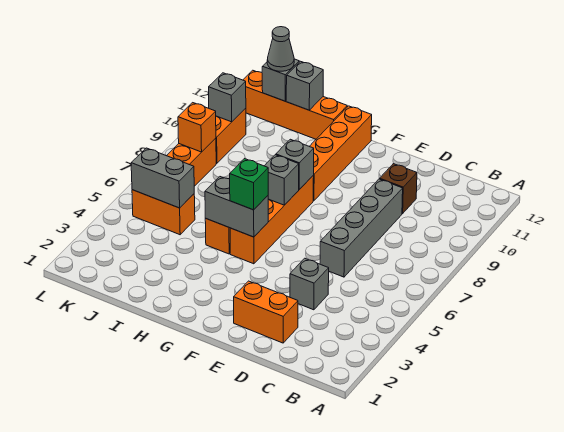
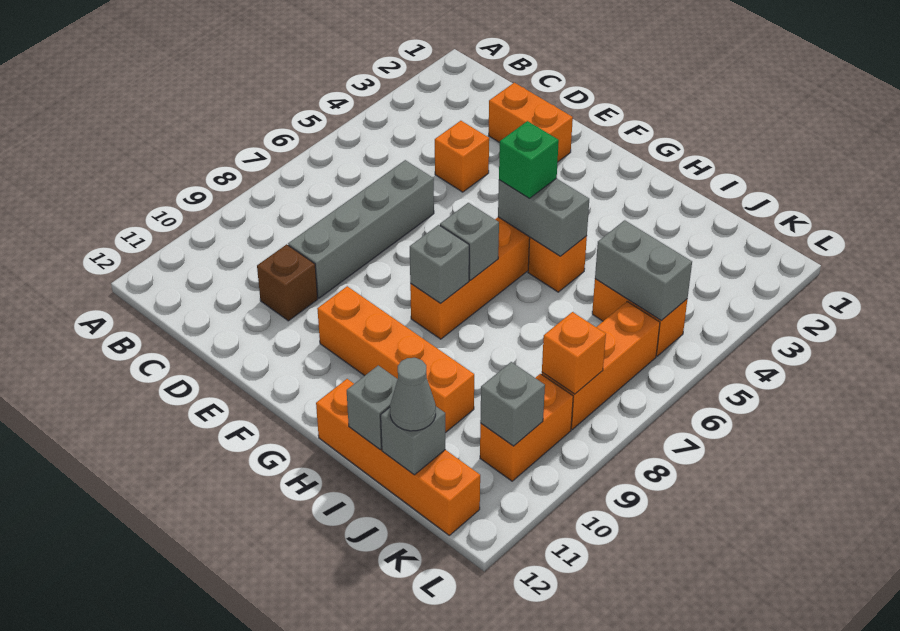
grey brick D4 level 1 -> orange brick D4 level 1
orange brick G9:G12 level 1 -> orange brick F10:I10 level 1

